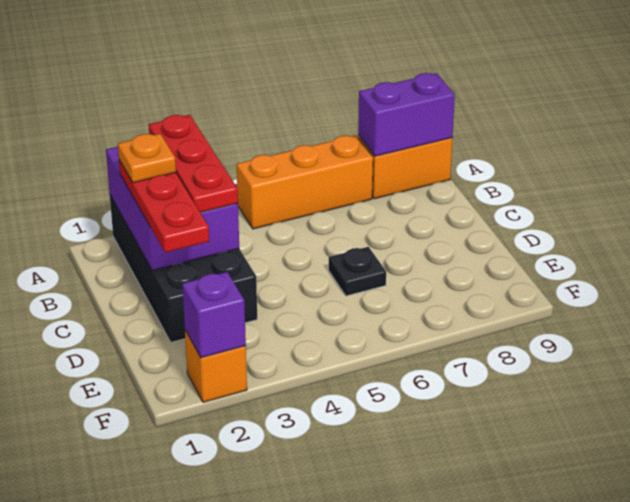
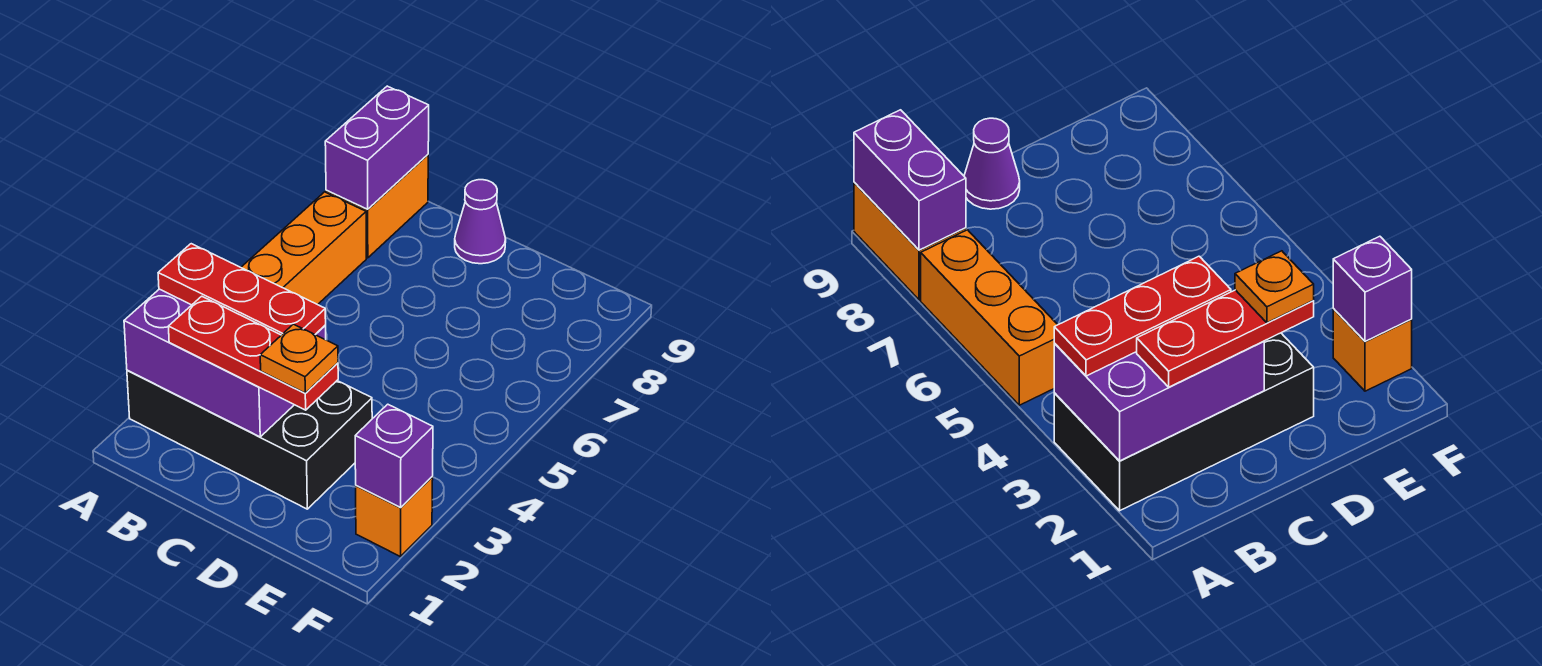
orange plate B2 level 4 -> orange plate D2 level 4
none -> purple cone C9 level 1
black plate D6 level 1 -> none

